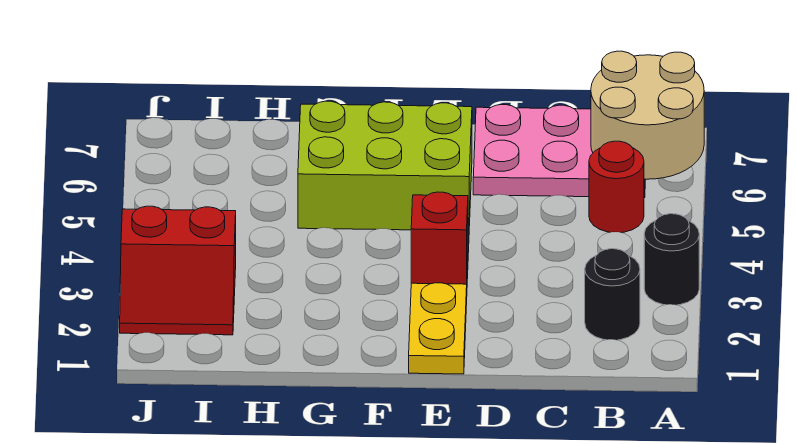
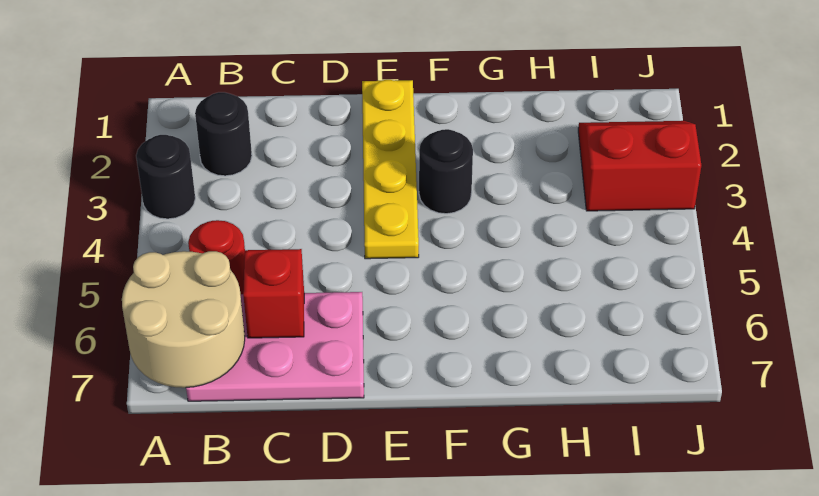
red brick E3 level 2 -> red brick C6 level 2
lime brick E5:G6 level 1 -> none
none -> black round brick F3 level 1

